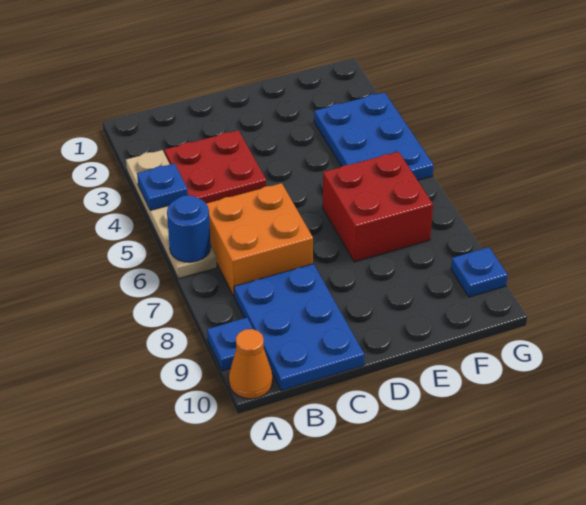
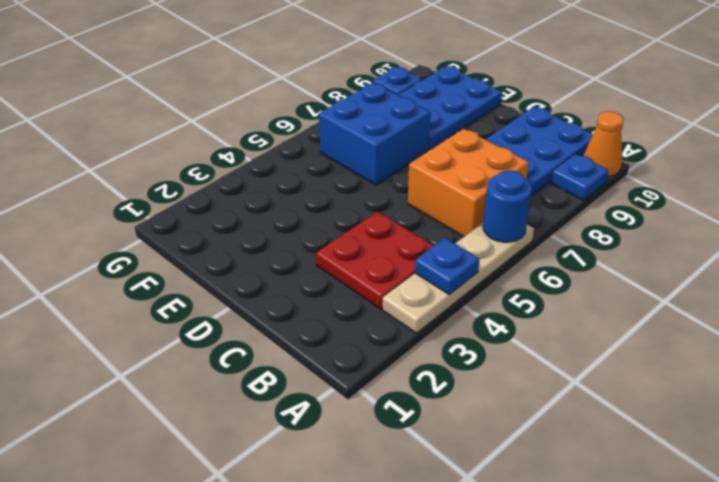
red brick E6:F7 level 1 -> blue brick E6:F7 level 1
blue plate F3:G5 level 1 -> blue plate E8:F10 level 1

